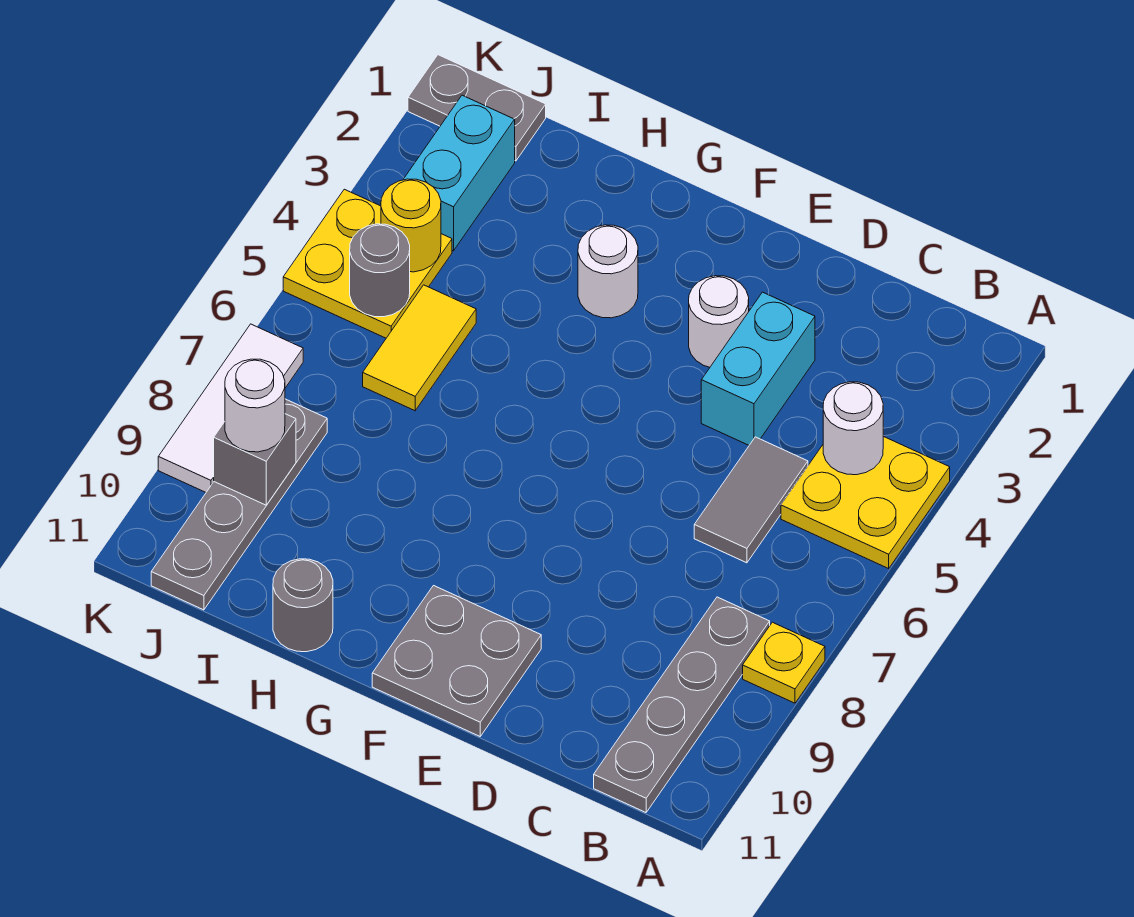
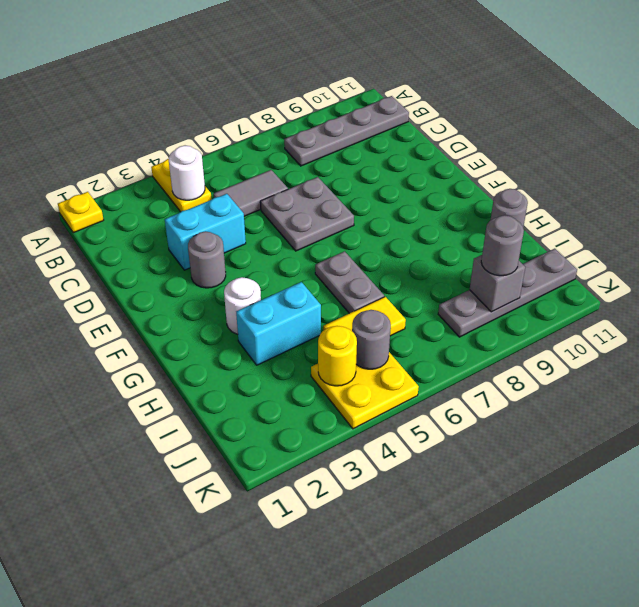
yellow plate A4:B5 level 1 -> yellow plate A4:B4 level 1
yellow plate A8 level 1 -> yellow plate A1 level 1
white round brick E3 level 1 -> grey round brick E3 level 1
grey plate E10:F11 level 1 -> grey plate D6:E7 level 1
grey plate J1:K1 level 1 -> grey plate G6:H6 level 1
cyan brick J2:J3 level 1 -> cyan brick H3:H4 level 1
white round brick J9 level 3 -> grey round brick J9 level 3
white tile K7:K9 level 1 -> none

